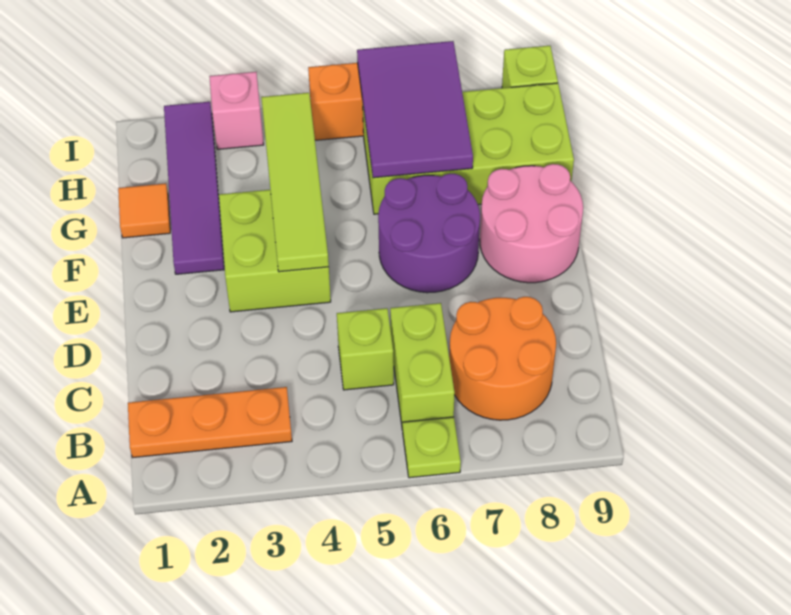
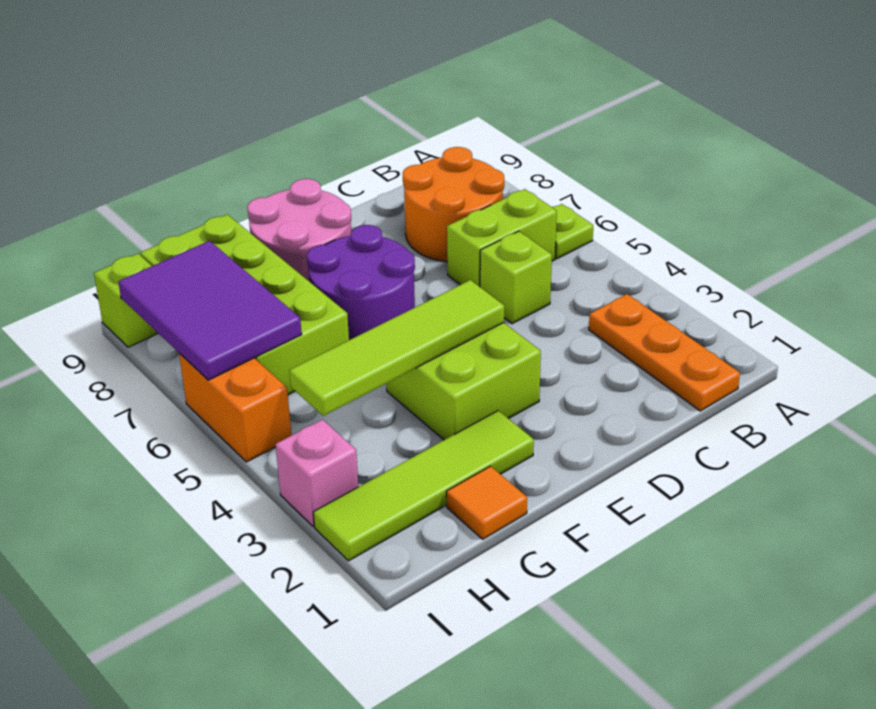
purple tile F2:I2 level 1 -> lime tile F2:I2 level 1
purple tile G6:I7 level 2 -> purple tile H6:I8 level 2

